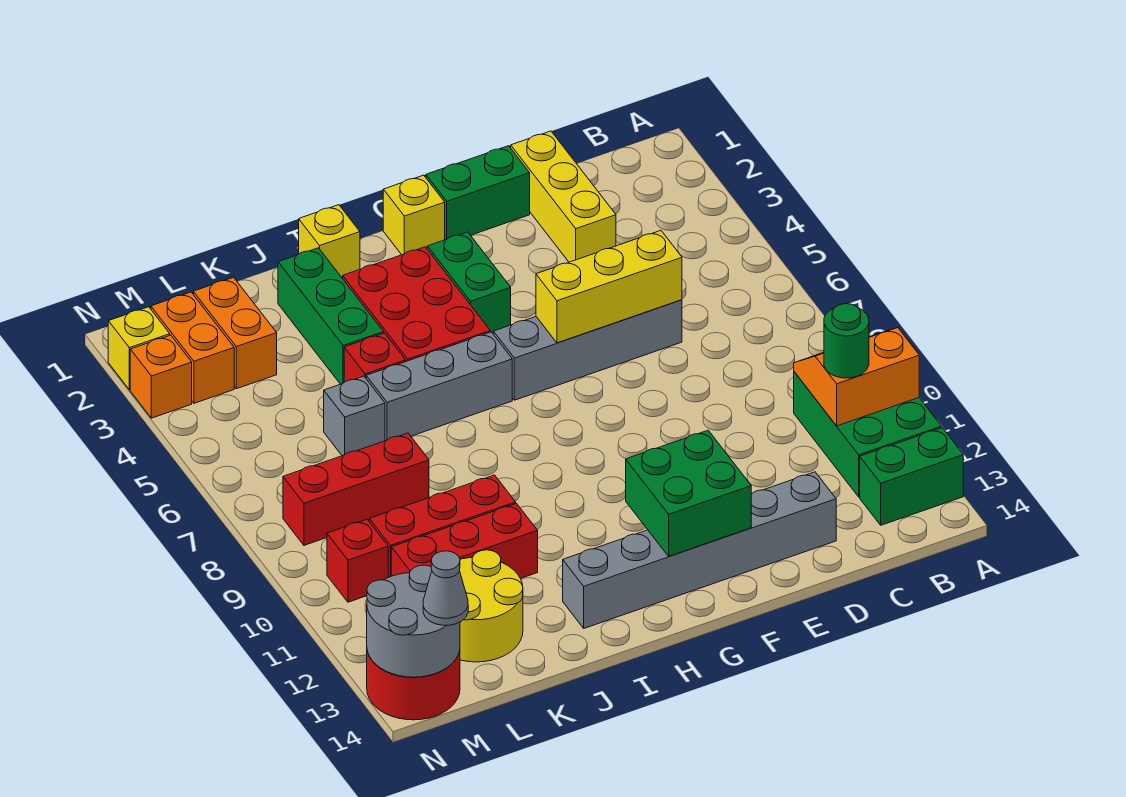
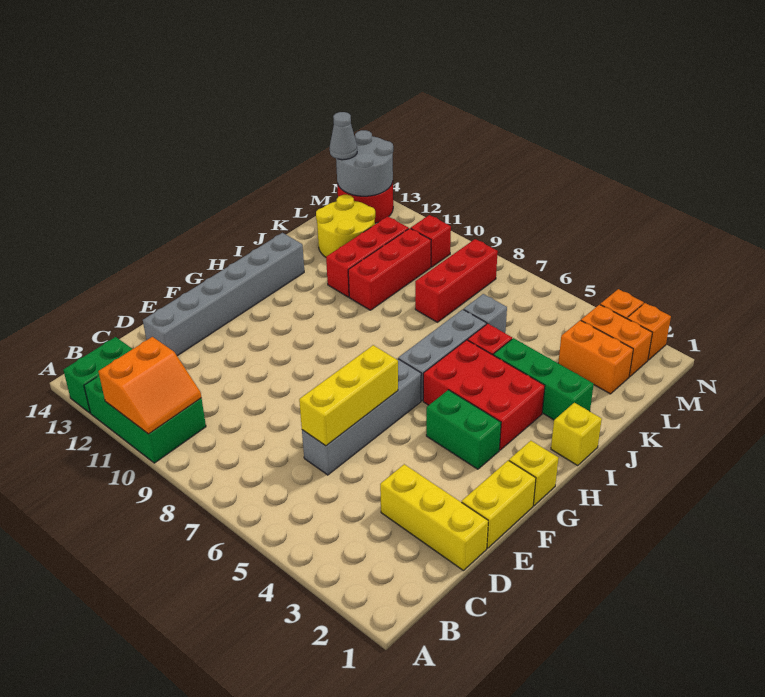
green round brick B11 level 3 -> none
green brick E1:F1 level 1 -> yellow brick E1:F1 level 1
green brick F12:G13 level 2 -> none
yellow brick N2 level 1 -> orange brick N2 level 1

